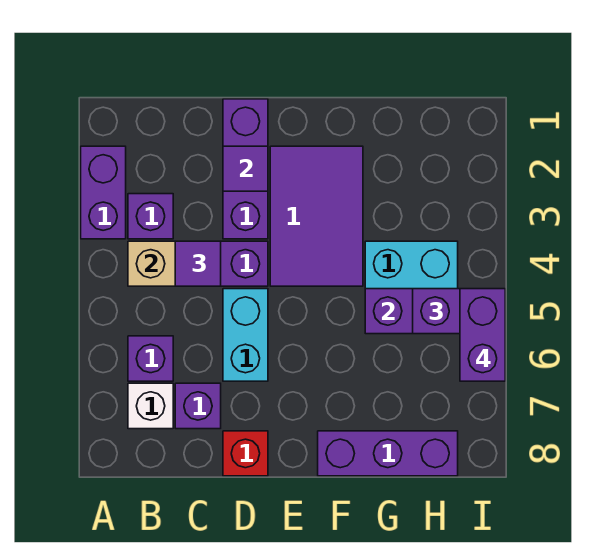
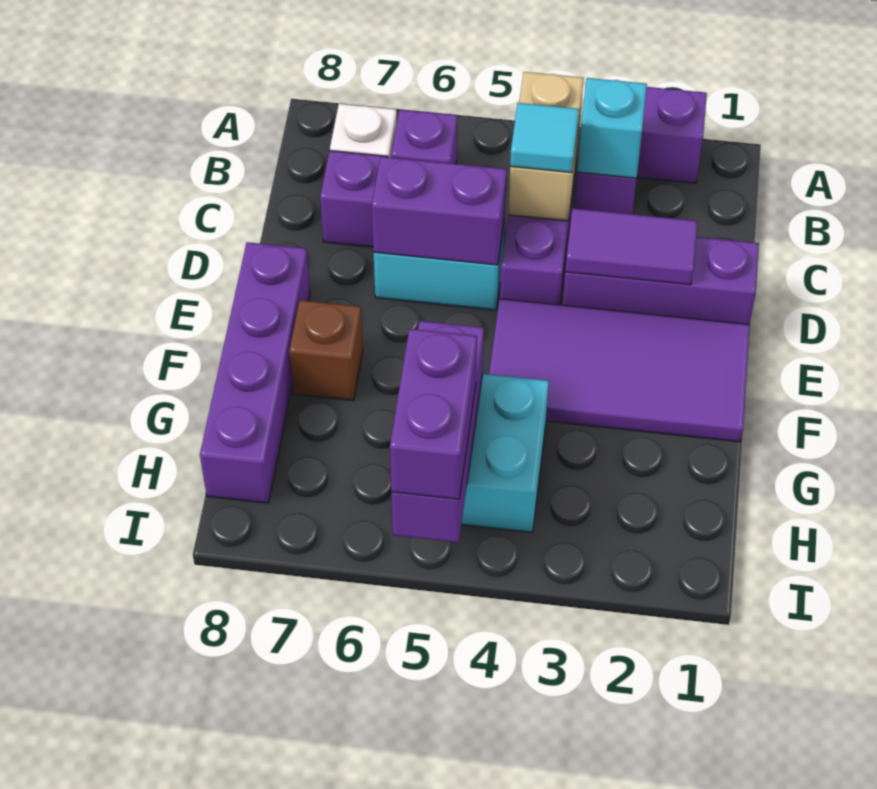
none -> cyan brick B3 level 2
purple tile C4 level 3 -> cyan tile C4 level 3
purple tile D2 level 2 -> purple tile D2:D3 level 2
red brick D8 level 1 -> none
purple tile E2:F4 level 1 -> purple tile E1:F4 level 1
none -> brown brick F7 level 1
purple brick F8:H8 level 1 -> purple brick E8:H8 level 1
purple brick I5:I6 level 4 -> purple brick D5:D6 level 2

